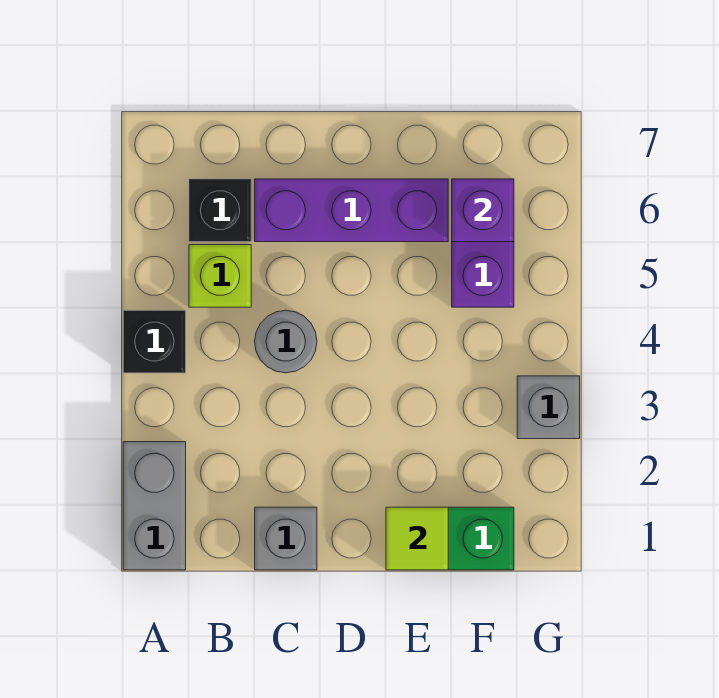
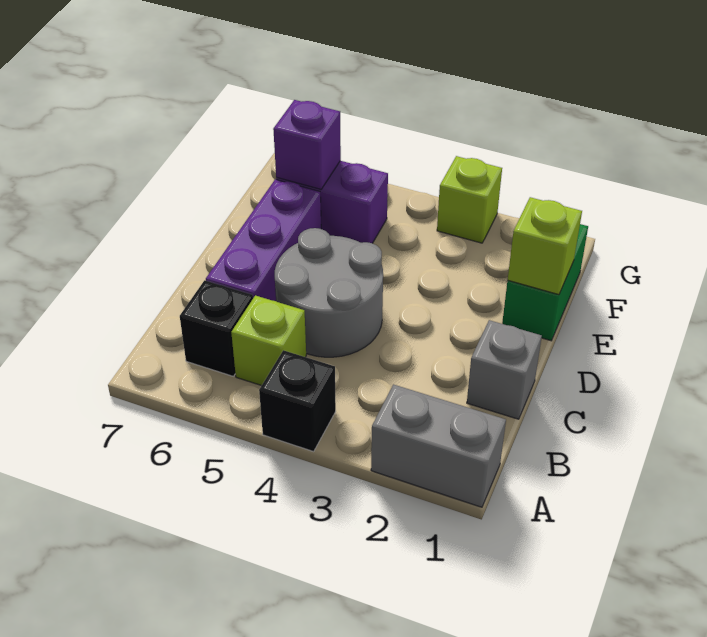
grey round brick C4 level 1 -> grey round brick C4:D5 level 1
lime tile E1 level 2 -> lime brick E1 level 2
grey brick G3 level 1 -> lime brick G3 level 1

